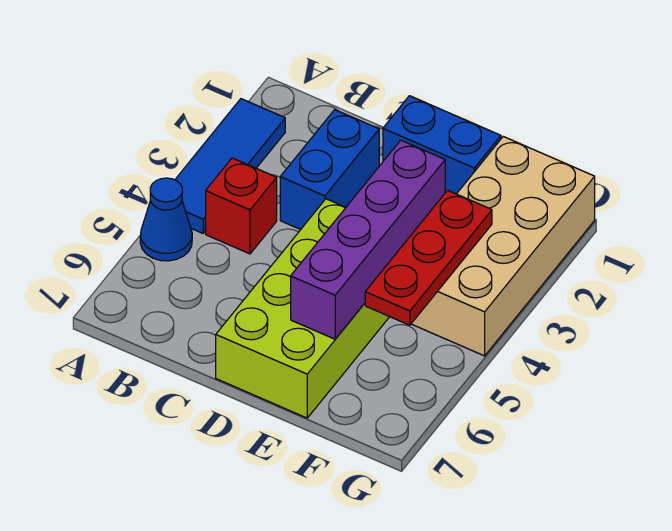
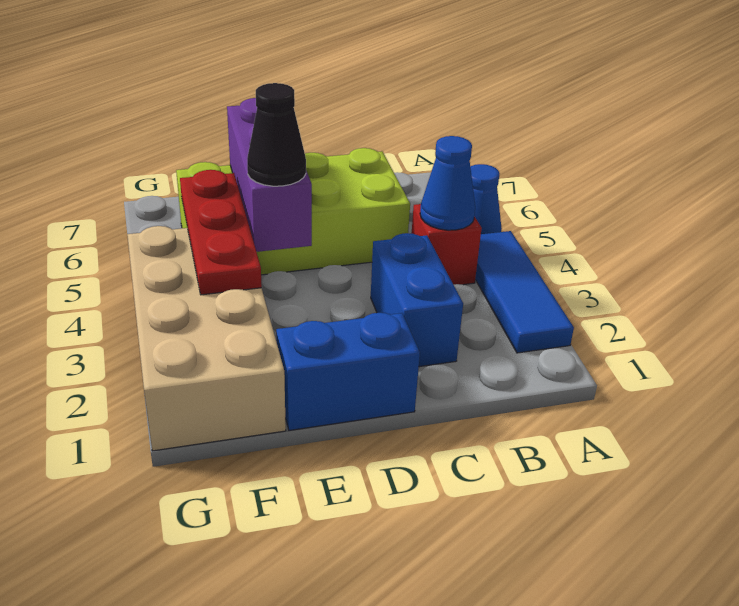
none -> blue cone B4 level 2
lime brick D4:E7 level 1 -> lime brick C5:F6 level 1
purple brick E3:E6 level 2 -> purple brick E4:E6 level 2
none -> black cone E4 level 3

